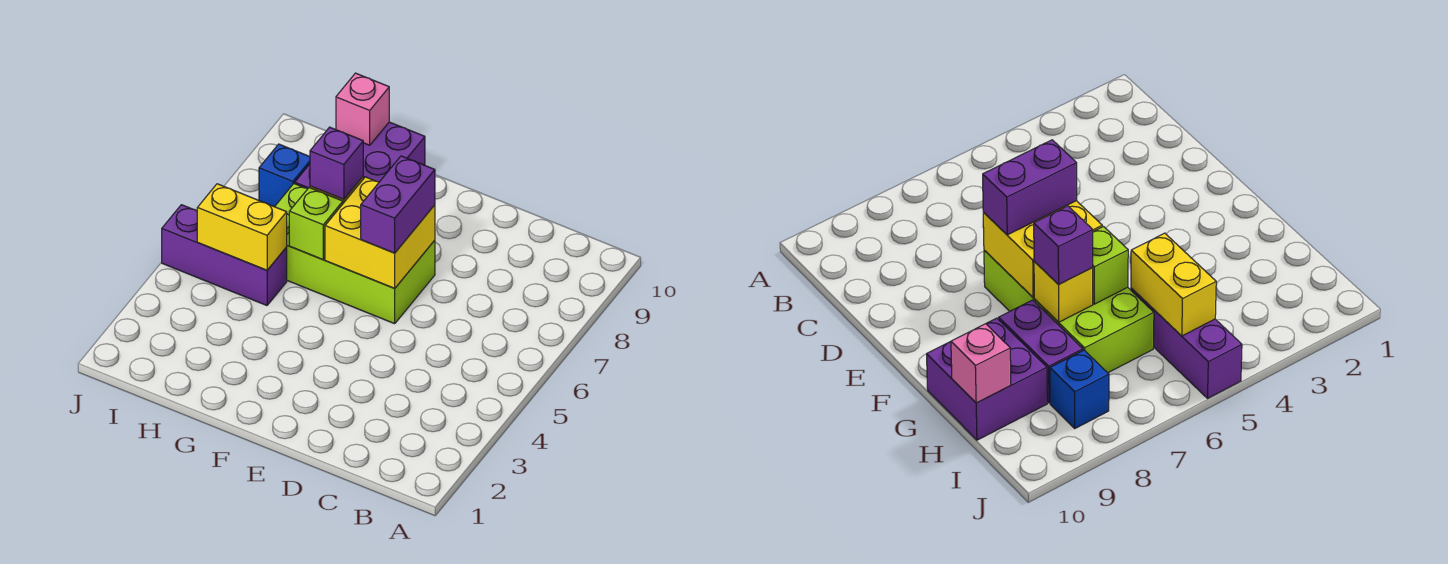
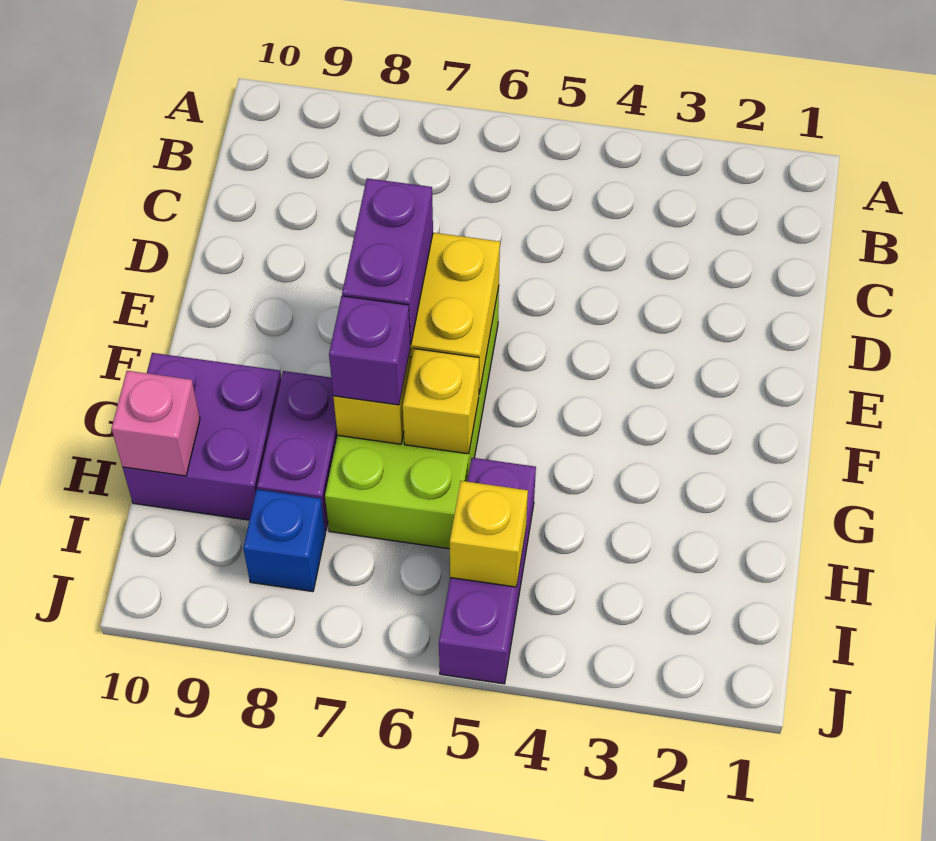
purple brick E6:E7 level 3 -> purple brick E7:F7 level 3
lime brick G6 level 2 -> yellow brick G6 level 2
yellow brick H5:I5 level 2 -> yellow brick I5 level 2

